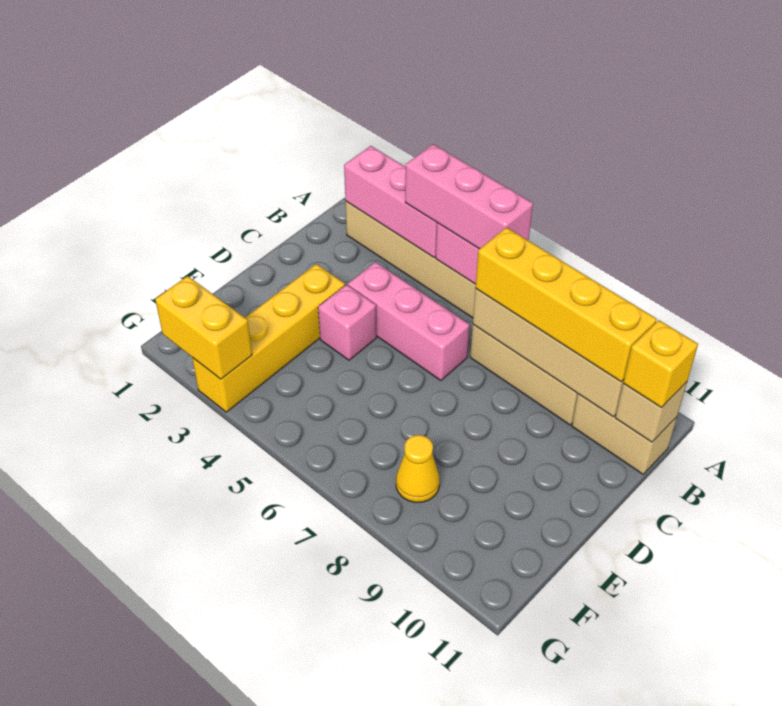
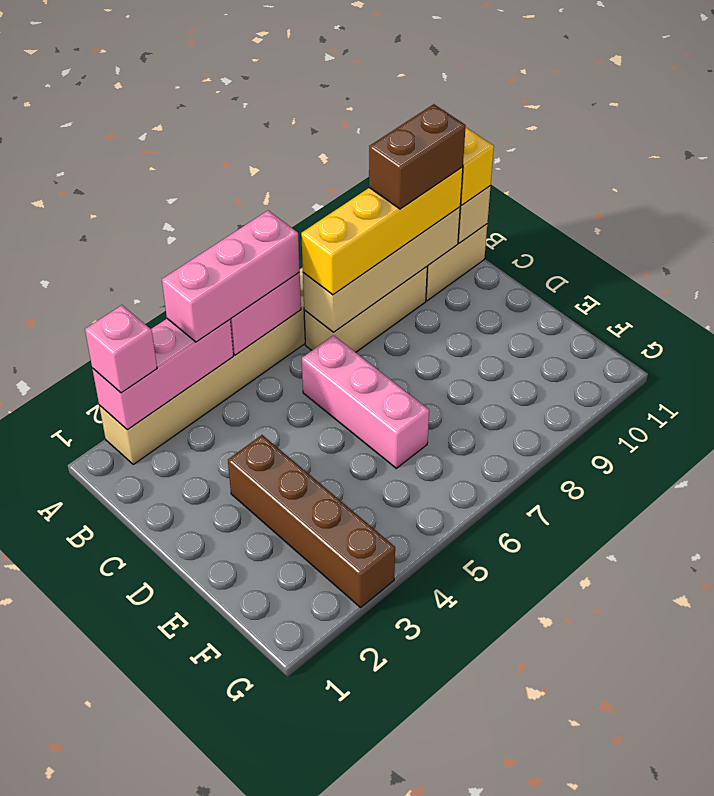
none -> brown brick B9:B10 level 4
pink brick C4:C6 level 1 -> pink brick C6:E6 level 1
yellow brick D3:G3 level 1 -> brown brick D3:G3 level 1
pink brick D4 level 1 -> pink brick A2 level 3
yellow cone F8 level 1 -> none
yellow brick G2:G3 level 2 -> none

